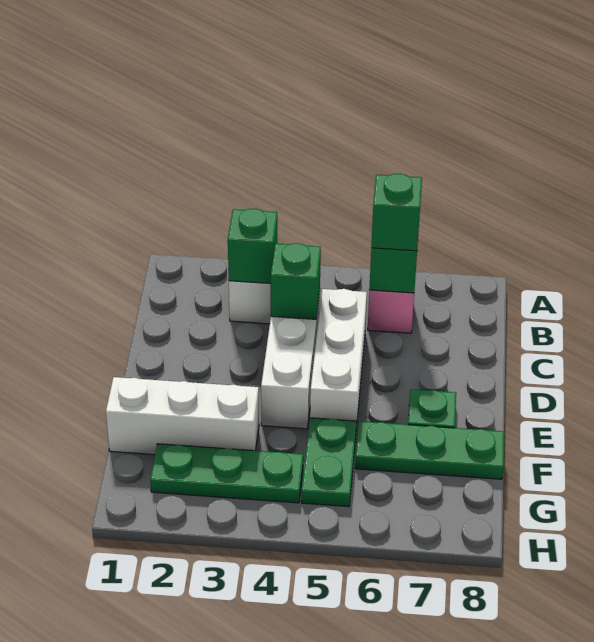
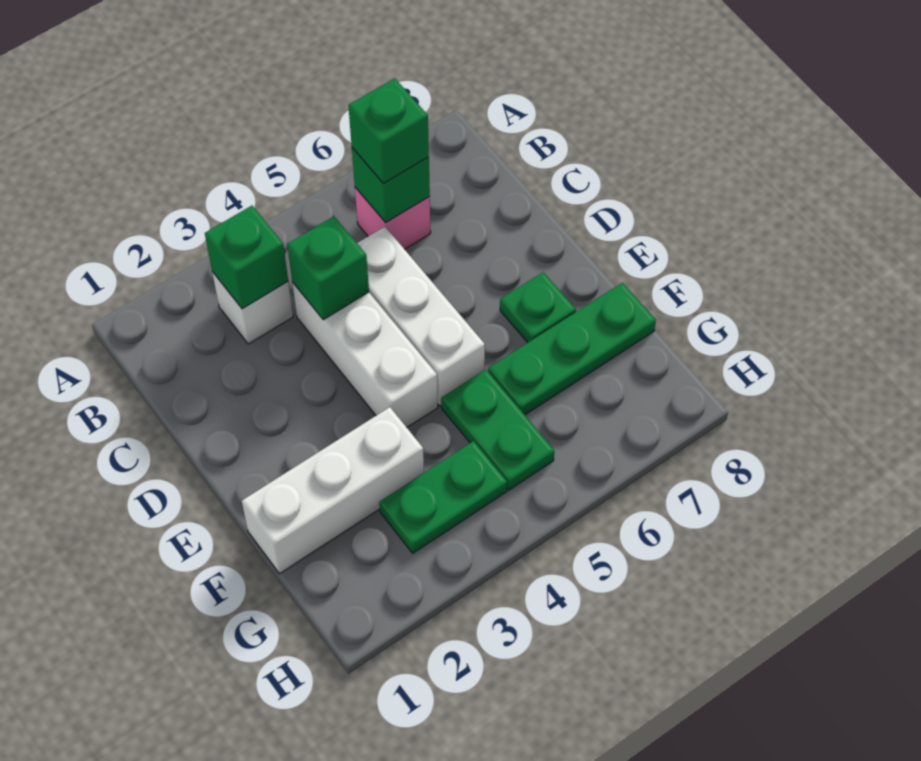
green plate G2:G4 level 1 -> green plate G3:G4 level 1

